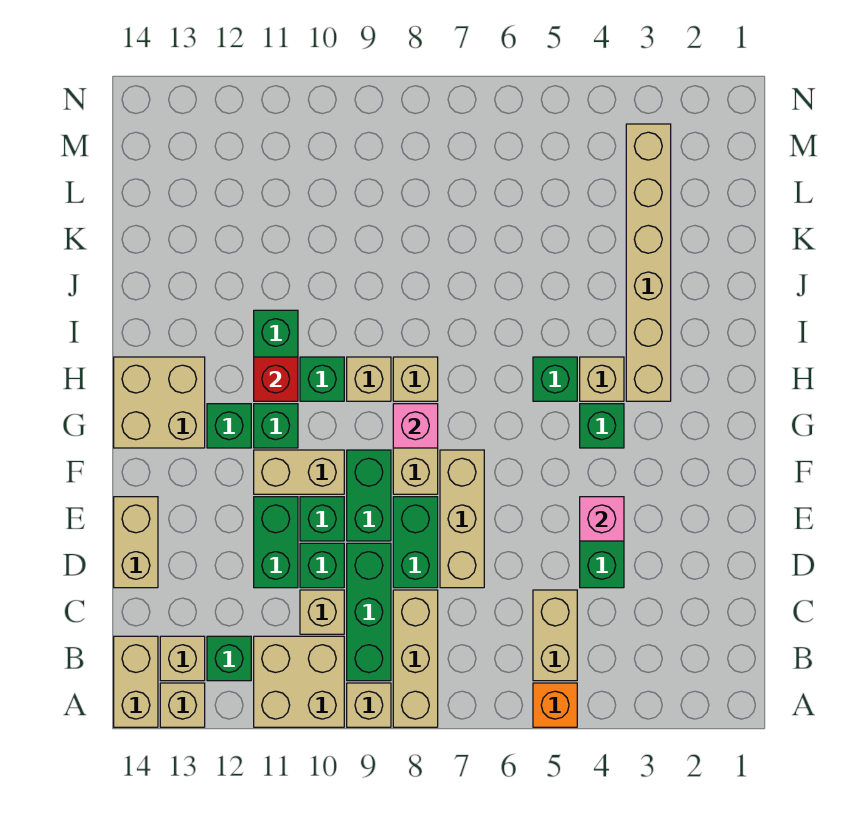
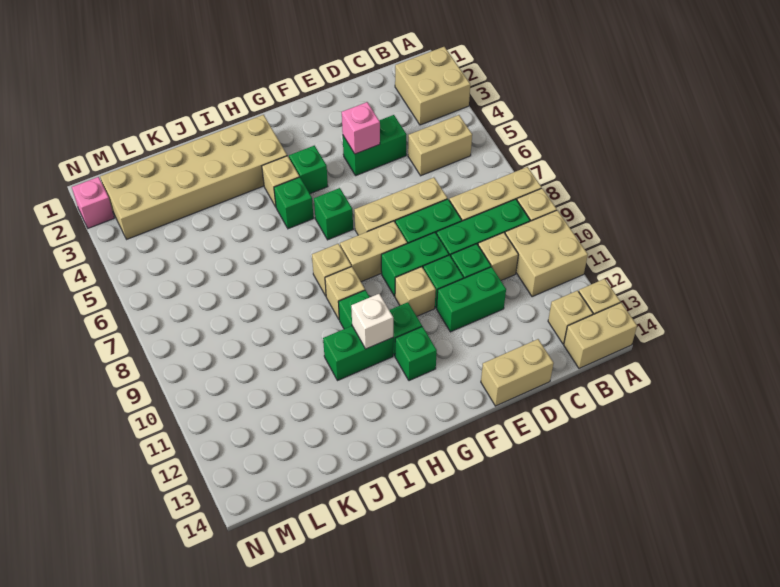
orange brick A5 level 1 -> none
green brick B12 level 1 -> green brick G6 level 1
tan brick F10:F11 level 1 -> tan brick F10 level 1
pink brick G8 level 2 -> pink brick N2 level 1
tan brick G13:H14 level 1 -> tan brick A2:B3 level 1
tan brick H3:M3 level 1 -> tan brick H2:M3 level 1
red brick H11 level 2 -> white brick H11 level 2

